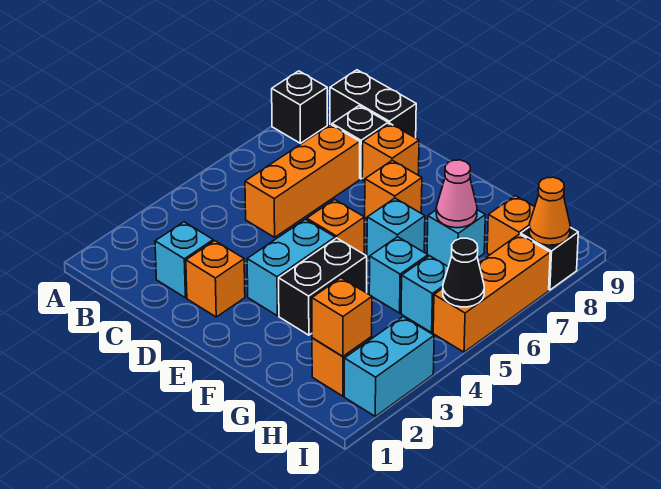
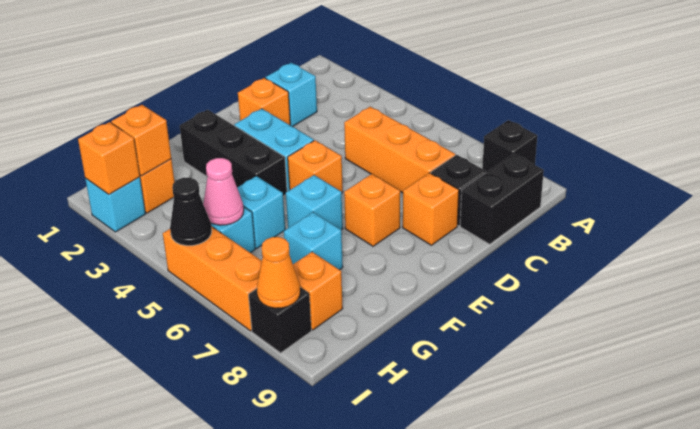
black brick F3:F4 level 1 -> black brick F2:F4 level 1
pink cone G7 level 2 -> pink cone H5 level 2
cyan brick I2:I3 level 1 -> cyan brick I2 level 1
none -> orange brick I2 level 2

